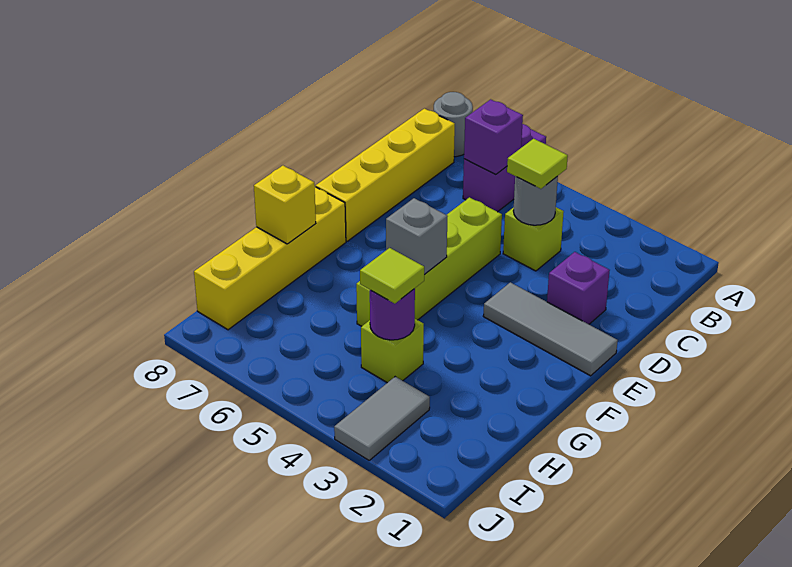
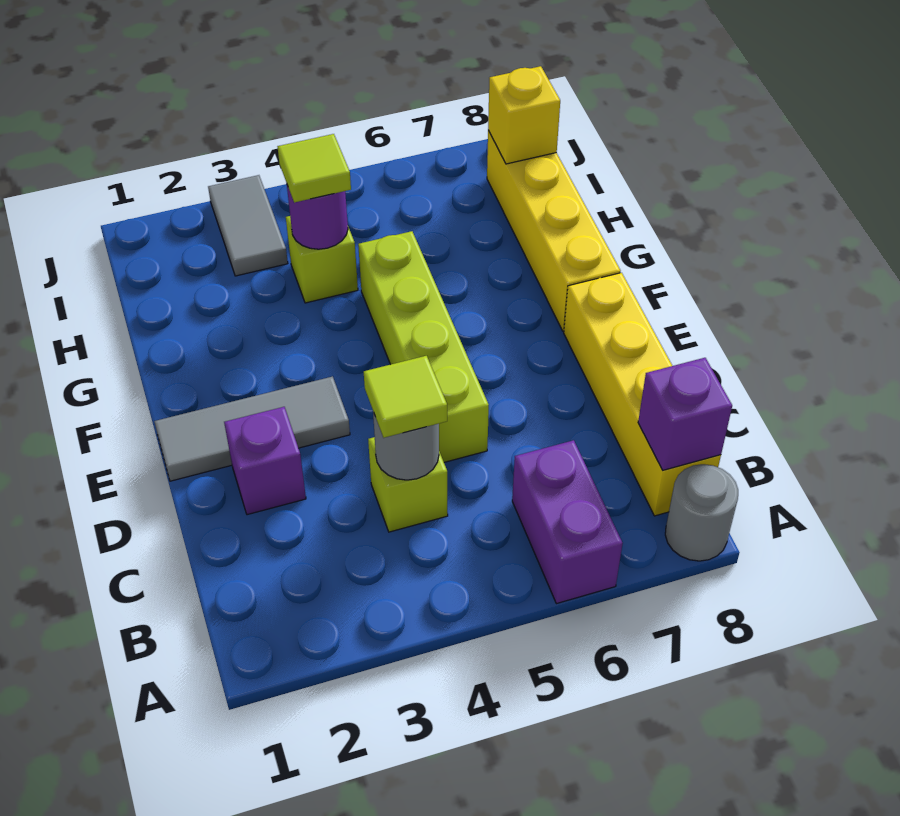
purple brick B6 level 2 -> purple brick B8 level 2
grey brick F5 level 2 -> none
yellow brick G8 level 2 -> yellow brick I8 level 2

